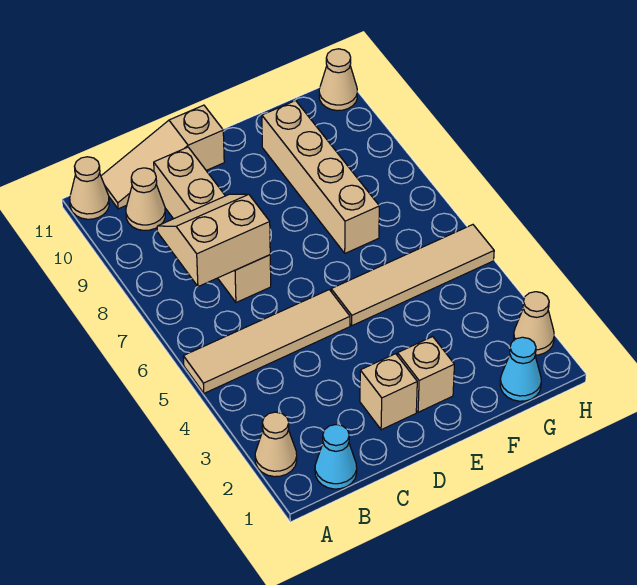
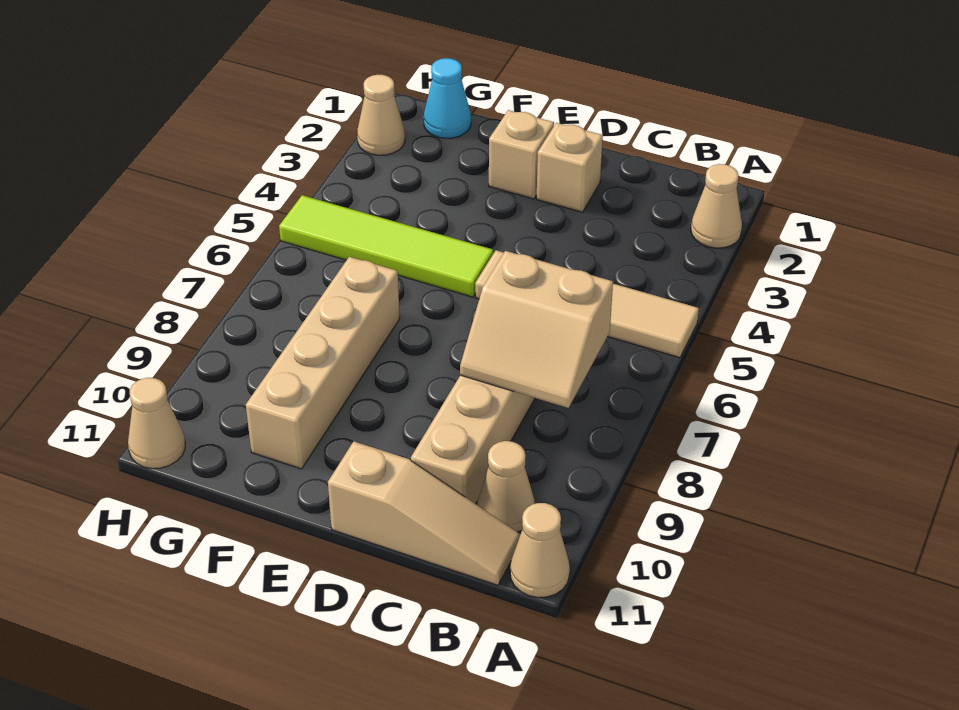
cyan cone B1 level 1 -> none
tan tile E5:H5 level 1 -> lime tile E5:H5 level 1

